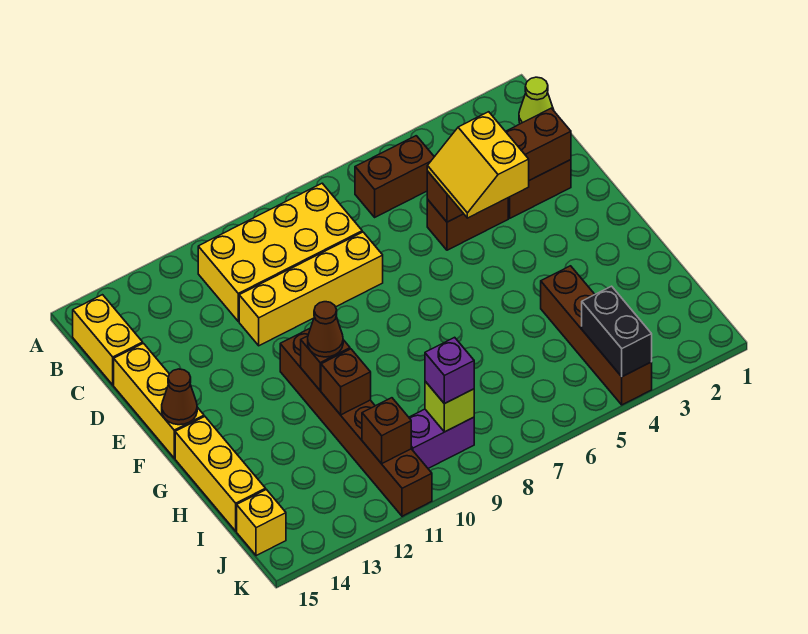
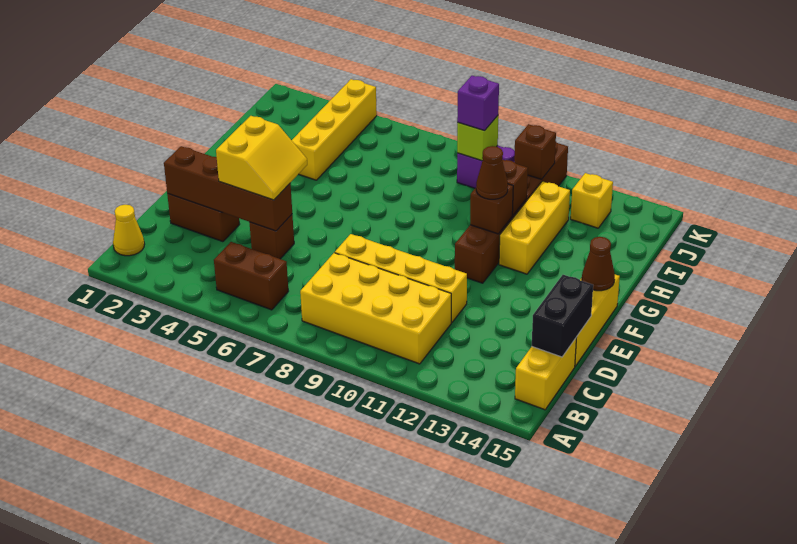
lime cone B1 level 1 -> yellow cone B1 level 1
brown brick D4:D5 level 1 -> brown brick D5 level 1
yellow brick G15:I15 level 1 -> yellow brick G12:I12 level 1
brown brick H4:K4 level 1 -> yellow brick H4:K4 level 1
black brick J4:K4 level 2 -> black brick C15:D15 level 2
yellow brick J15 level 1 -> yellow brick J13 level 1

